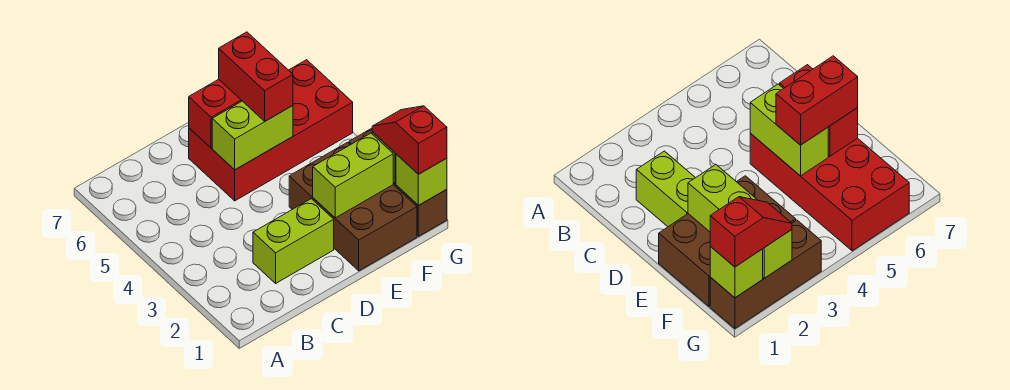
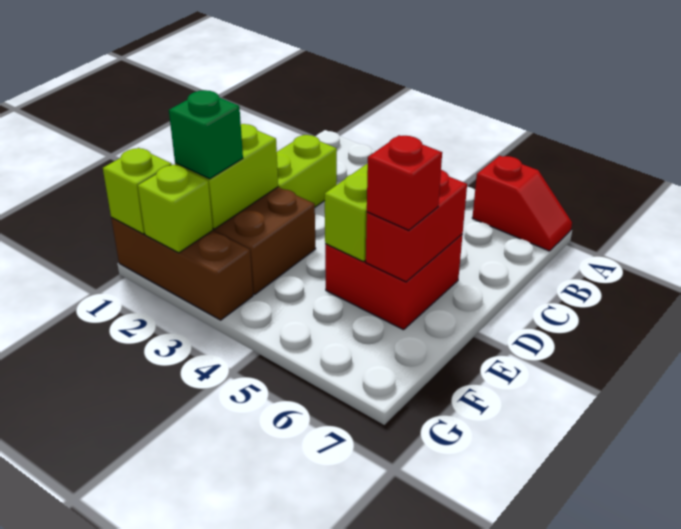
red brick D5:G6 level 1 -> red brick D5:E6 level 1
red brick E5:E6 level 3 -> red brick E6 level 3
none -> green brick F2 level 3
red slope G1:G2 level 3 top 1 -> red slope A6:A7 level 1 top 6

